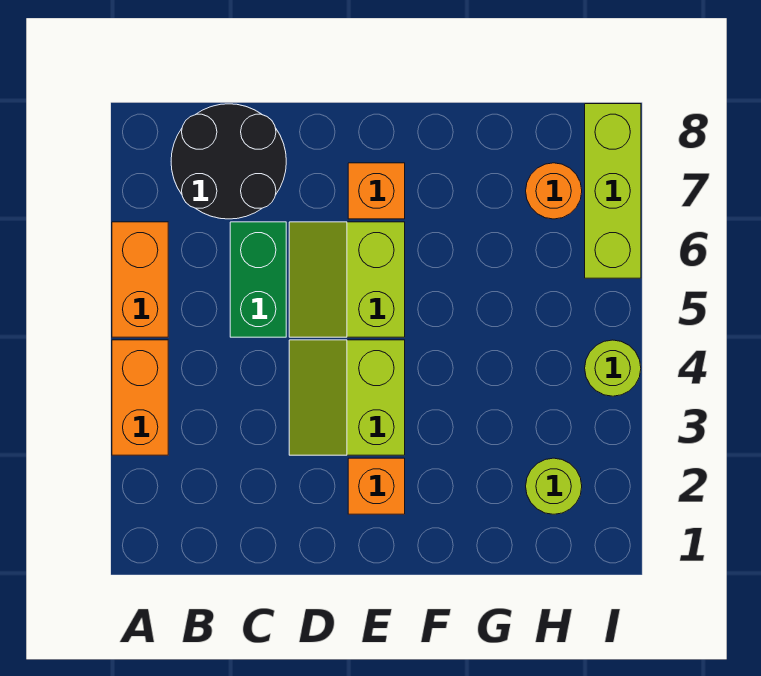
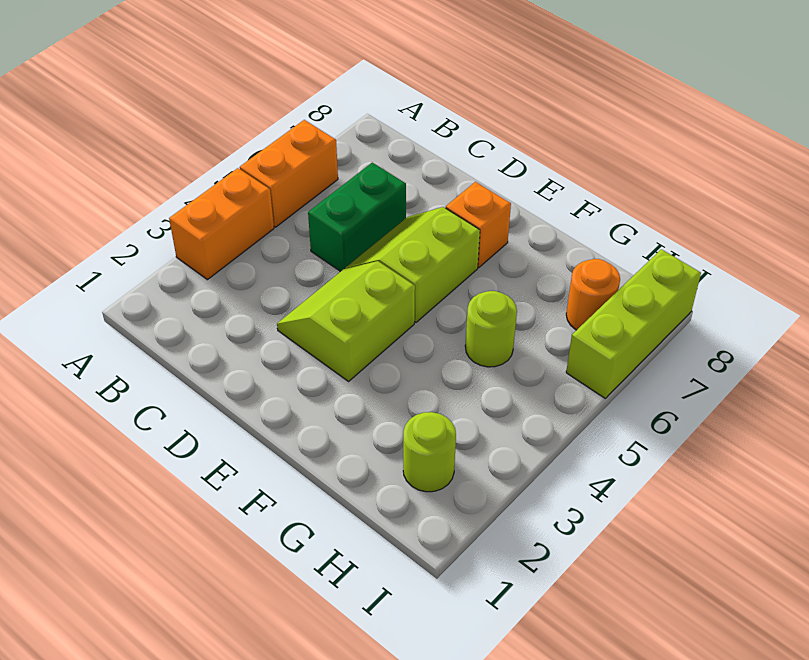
black round brick B7:C8 level 1 -> none
orange brick E2 level 1 -> none
lime round brick I4 level 1 -> lime round brick G5 level 1

